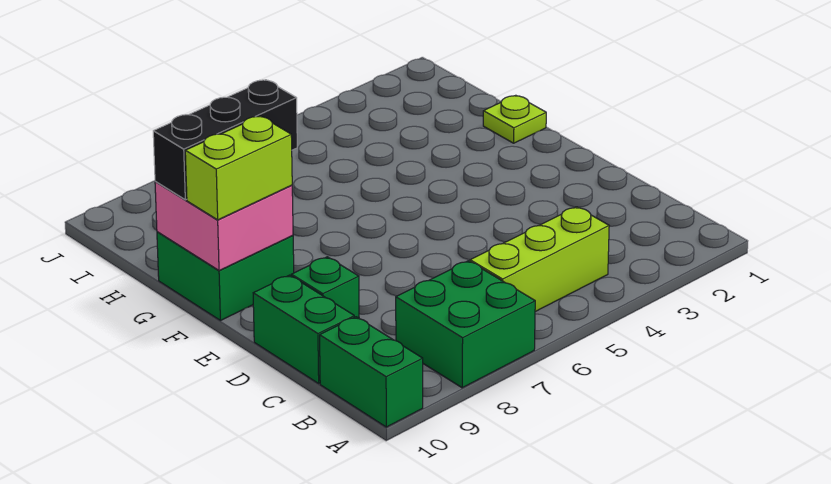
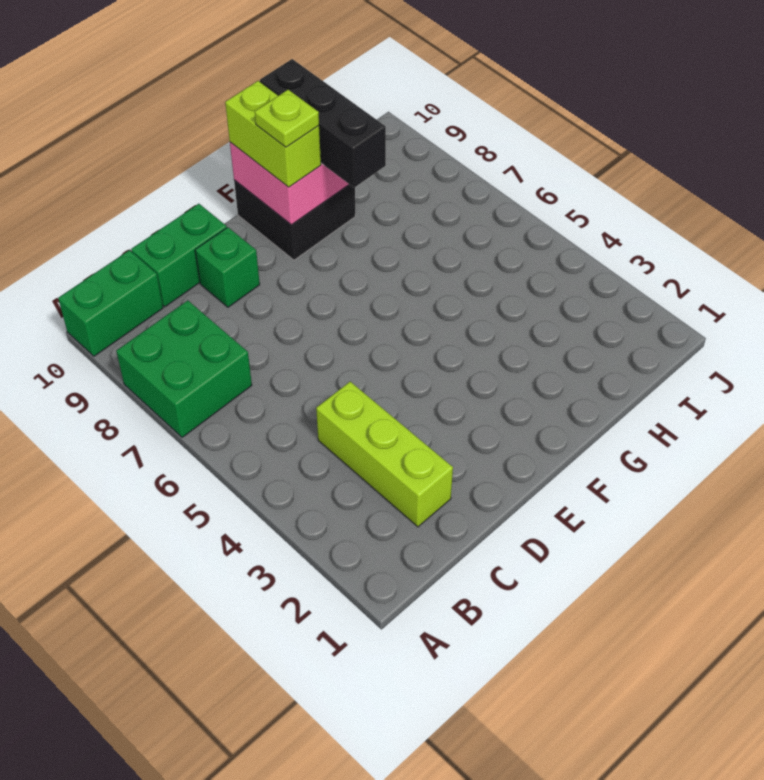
lime brick B4:B6 level 1 -> lime brick C2:C4 level 1
green brick F9:G10 level 1 -> black brick F9:G10 level 1
lime plate G1 level 1 -> lime plate F9 level 4

